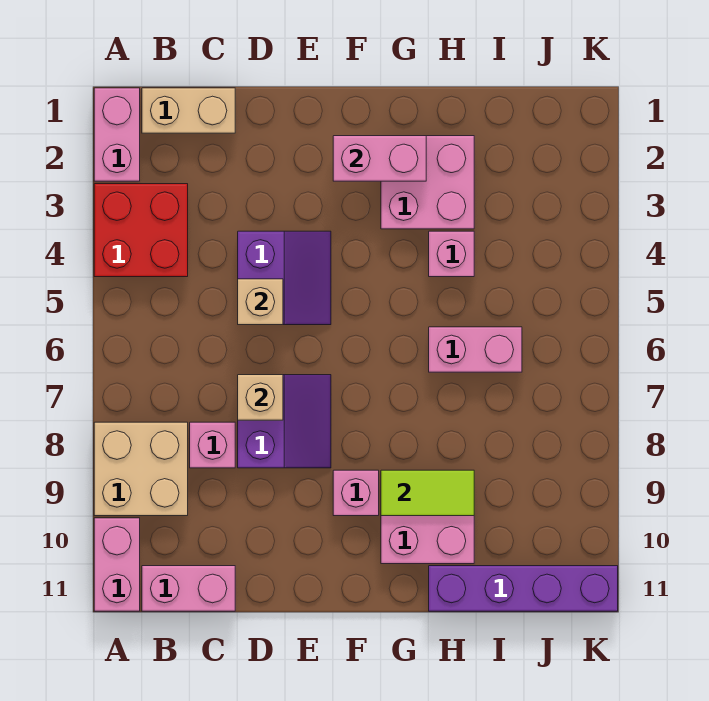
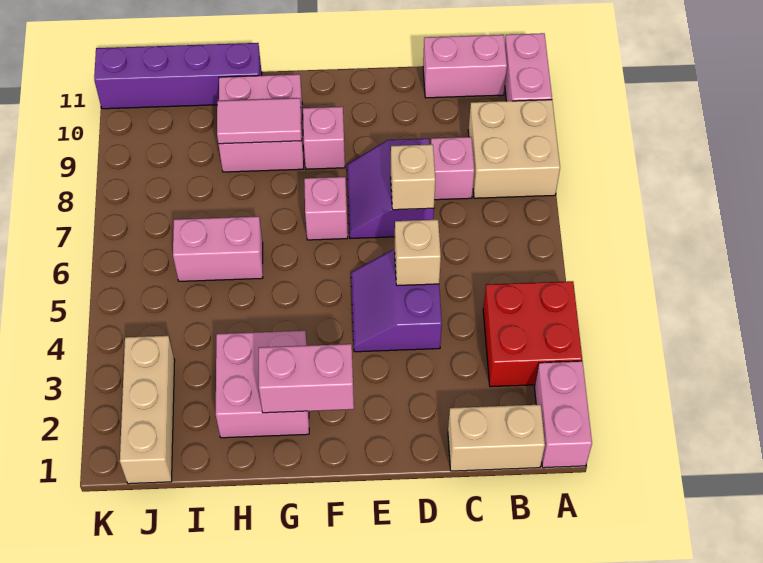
lime tile G9:H9 level 2 -> pink tile G9:H9 level 2
pink brick H4 level 1 -> pink brick F7 level 1
none -> tan brick J1:J3 level 1

